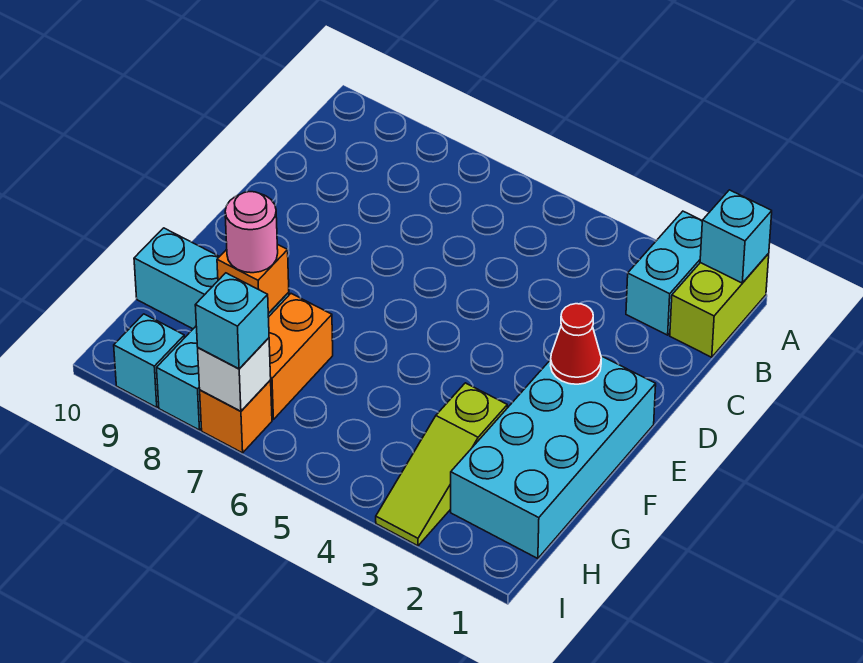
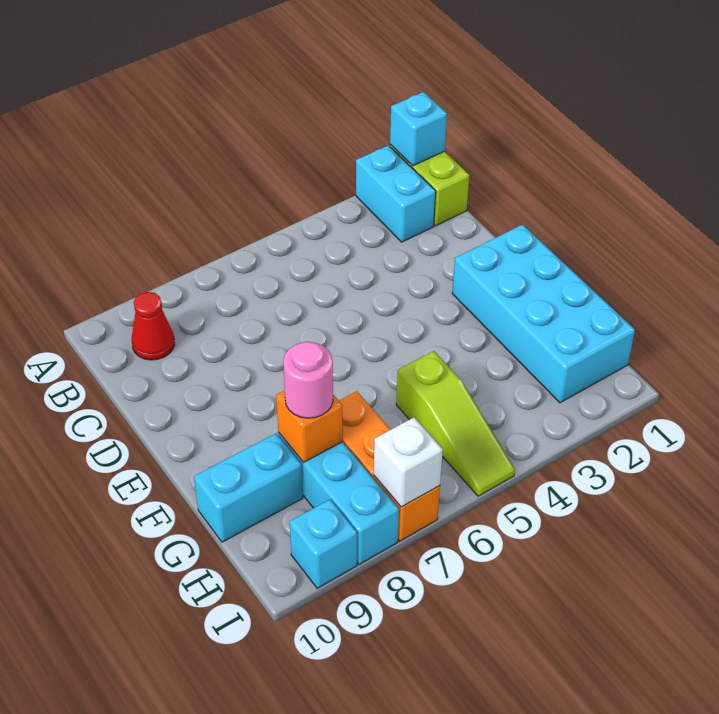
red cone E2 level 2 -> red cone B9 level 1
lime slope G3:I3 level 1 top G -> lime slope G5:I5 level 1 top G
cyan brick I7 level 3 -> none

